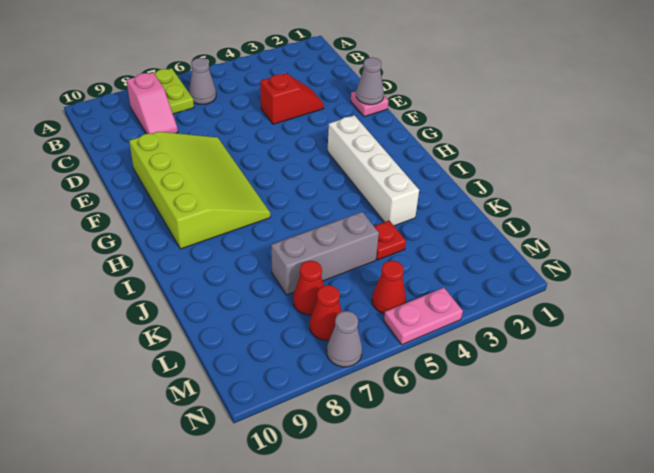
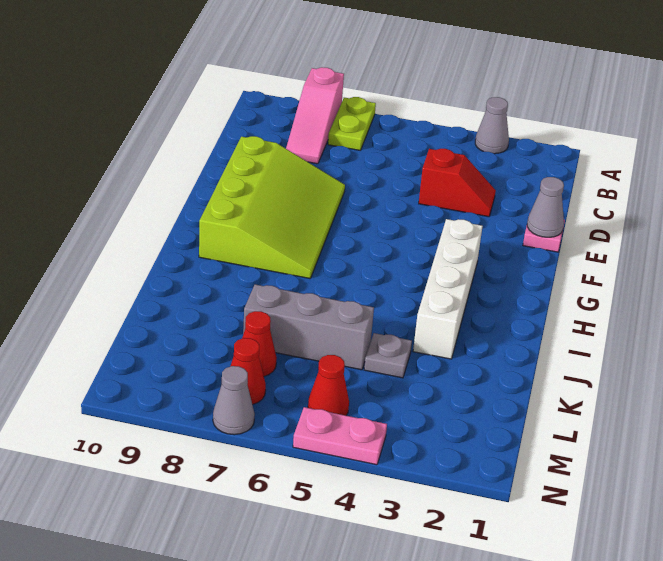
grey cone B6 level 1 -> grey cone A3 level 1
pink slope B8:C8 level 1 top B -> pink slope A8:C8 level 1 top A
red plate K4 level 1 -> grey plate K4 level 1

